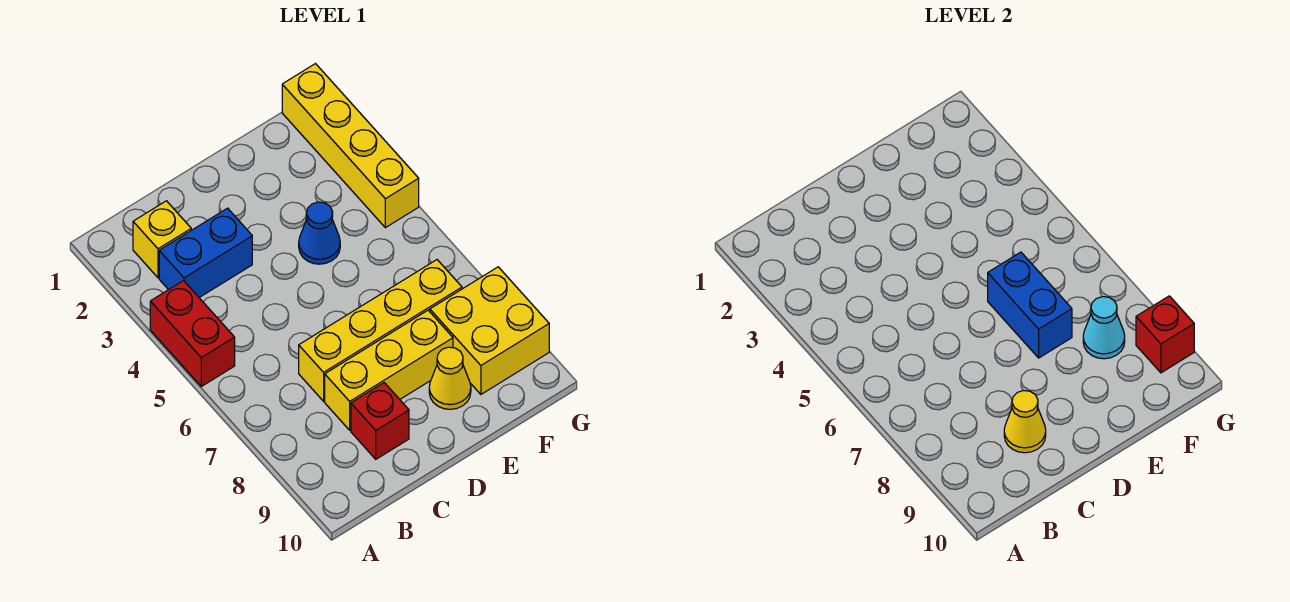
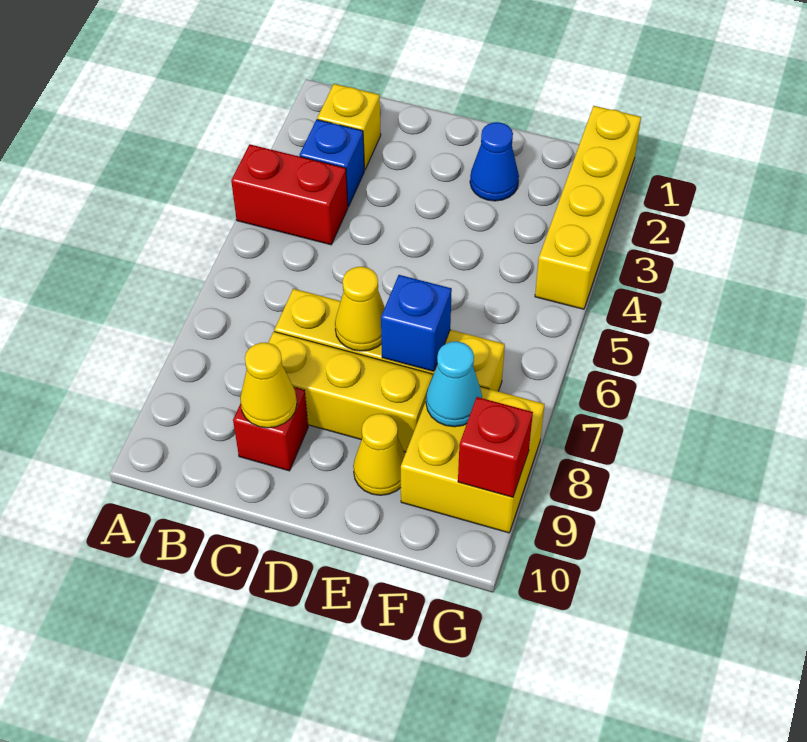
red brick A4:A5 level 1 -> red brick A4:B4 level 1
blue brick B3:C3 level 1 -> blue brick B3 level 1
none -> yellow cone D7 level 2
blue cone E4 level 1 -> blue cone E2 level 1
blue brick E6:E7 level 2 -> blue brick E7 level 2

